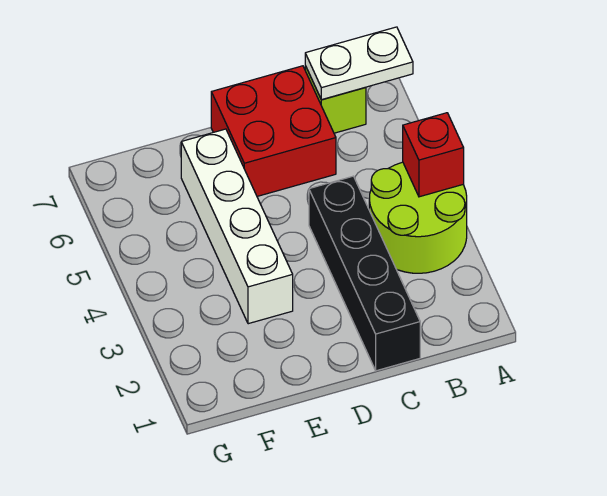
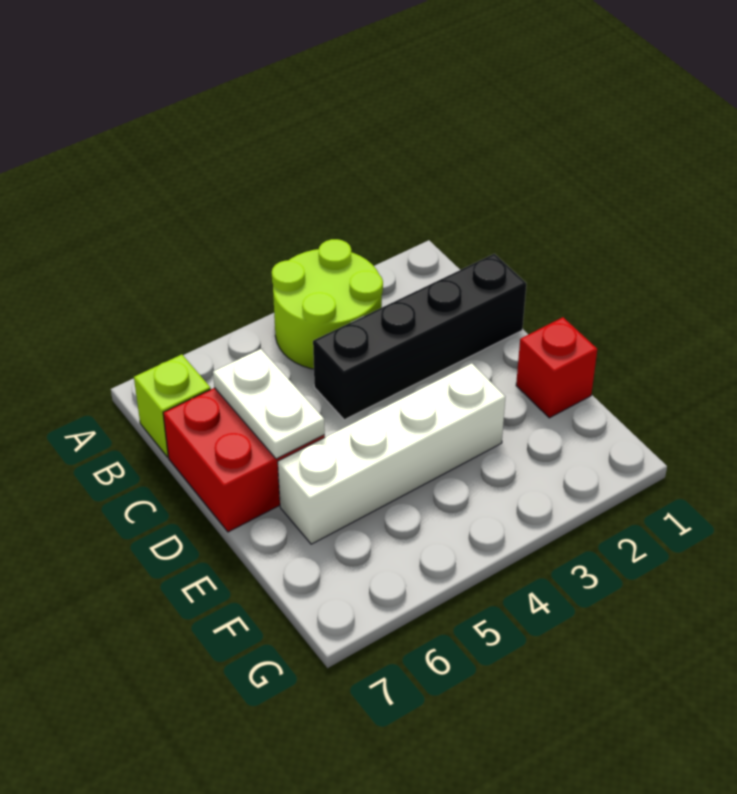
red brick A4 level 2 -> red brick E1 level 1
white plate A7:B7 level 2 -> white plate C6:D6 level 2

